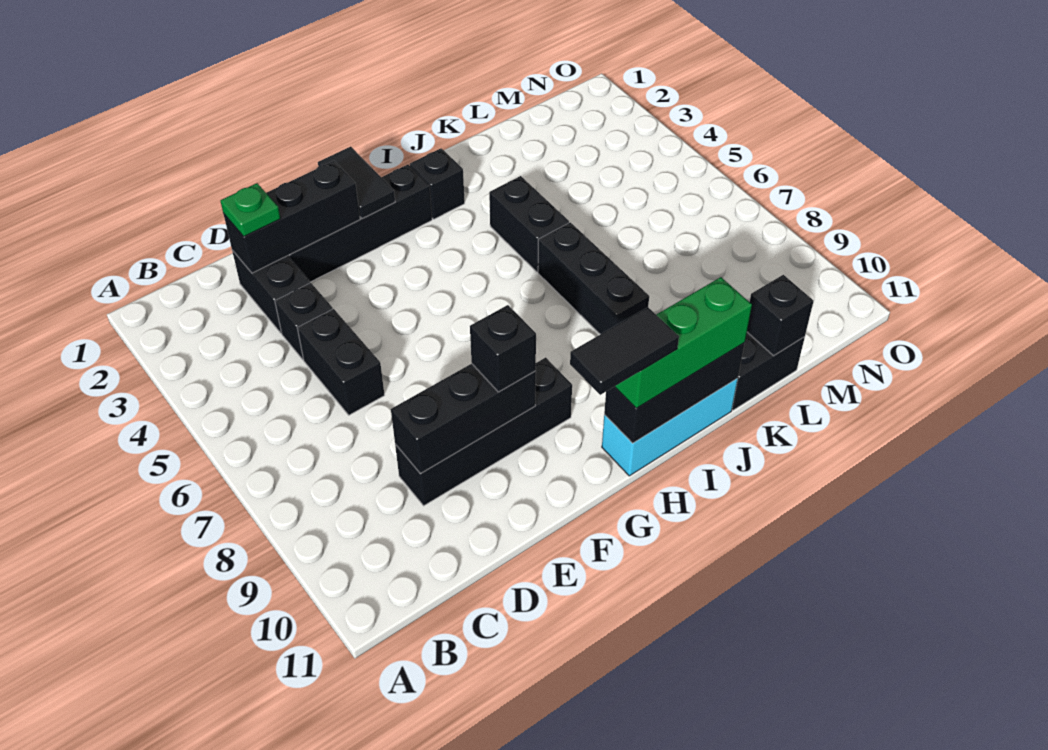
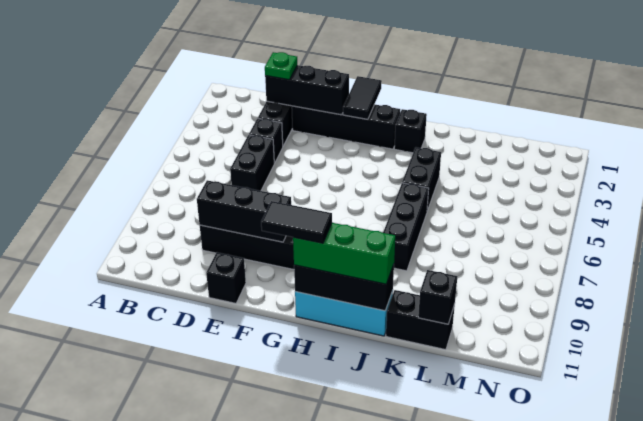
black brick F9 level 3 -> black brick E11 level 1

